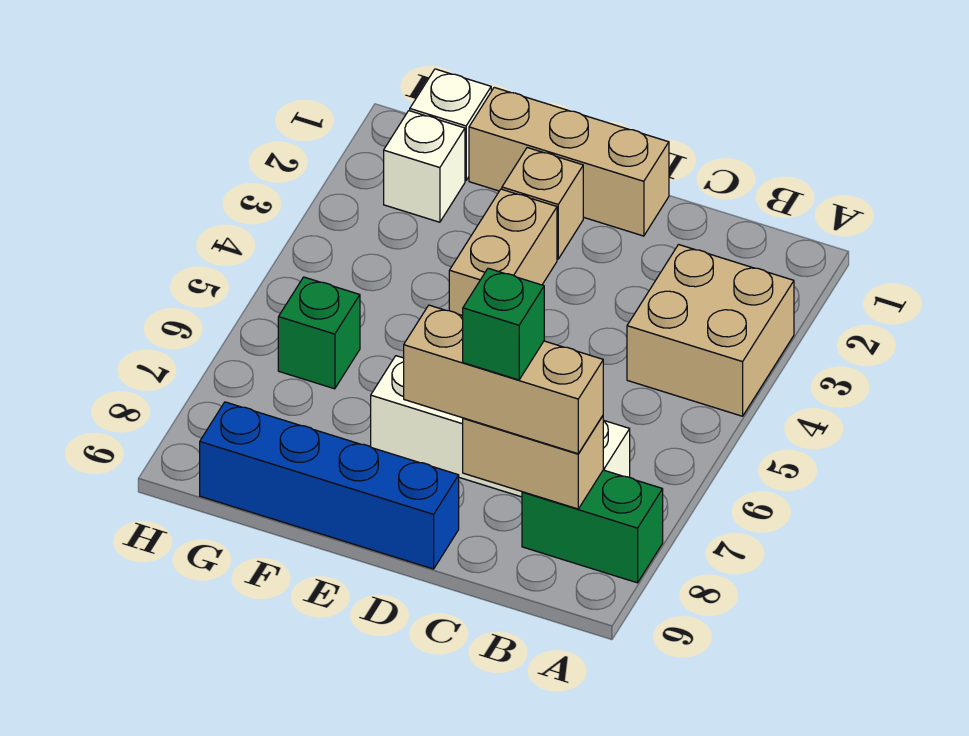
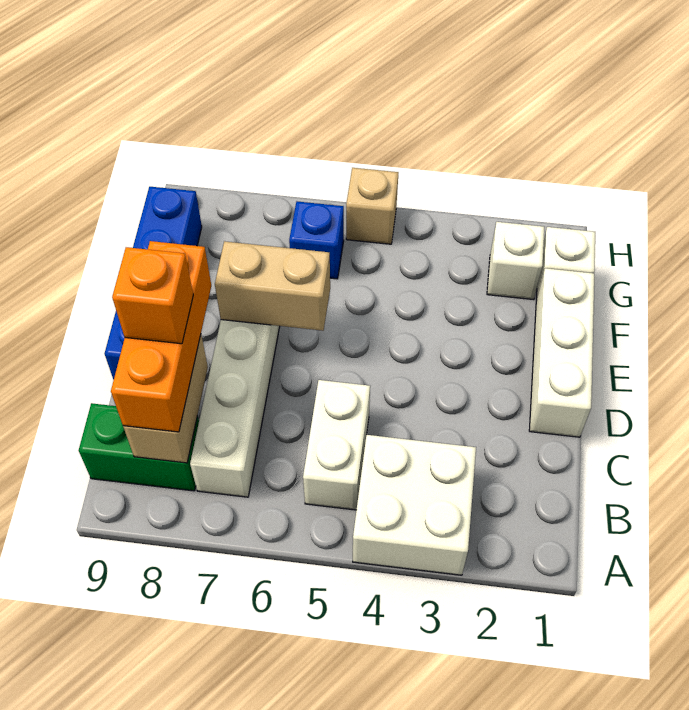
tan brick A3:B4 level 1 -> white brick A3:B4 level 1
green brick A8:B8 level 1 -> green brick B8:B9 level 1
none -> white brick B5:C5 level 1
tan brick B8:D8 level 3 -> orange brick B8:D8 level 3
green brick C8 level 4 -> orange brick C8 level 4
tan brick D1:F1 level 1 -> white brick D1:F1 level 1
tan brick E2 level 1 -> tan brick H5 level 1
tan brick E3:E4 level 1 -> tan brick E6:E7 level 2
green brick G6 level 1 -> blue brick G6 level 1

